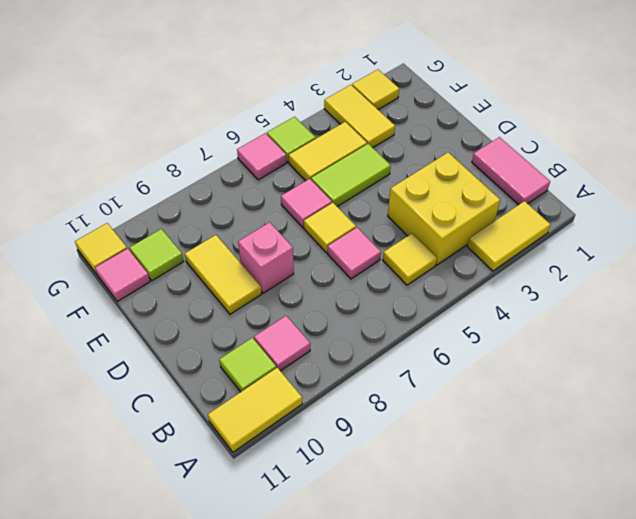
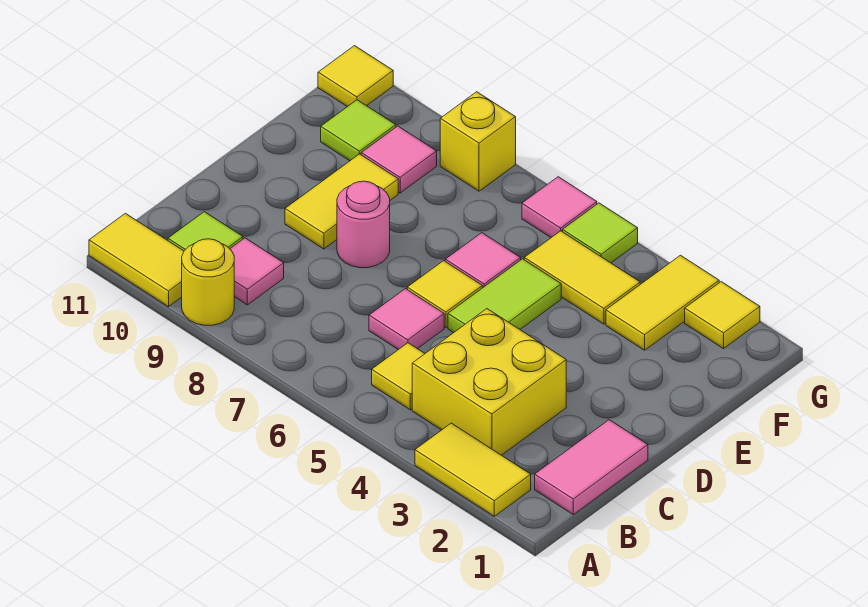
none -> yellow round brick A9 level 1
pink brick D8 level 1 -> pink round brick D8 level 1
lime tile E4:E5 level 1 -> lime tile D5:E5 level 1
pink tile F11 level 1 -> pink tile F9 level 1
none -> yellow brick G8 level 1

